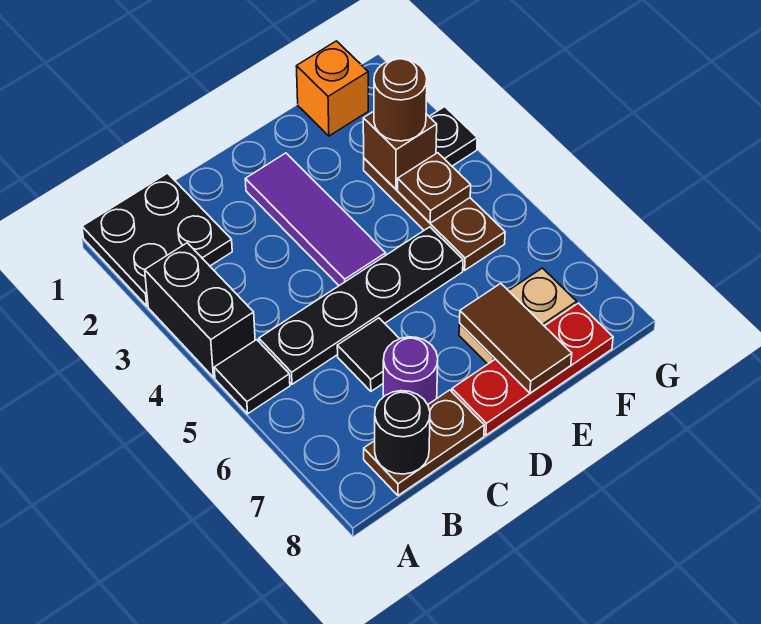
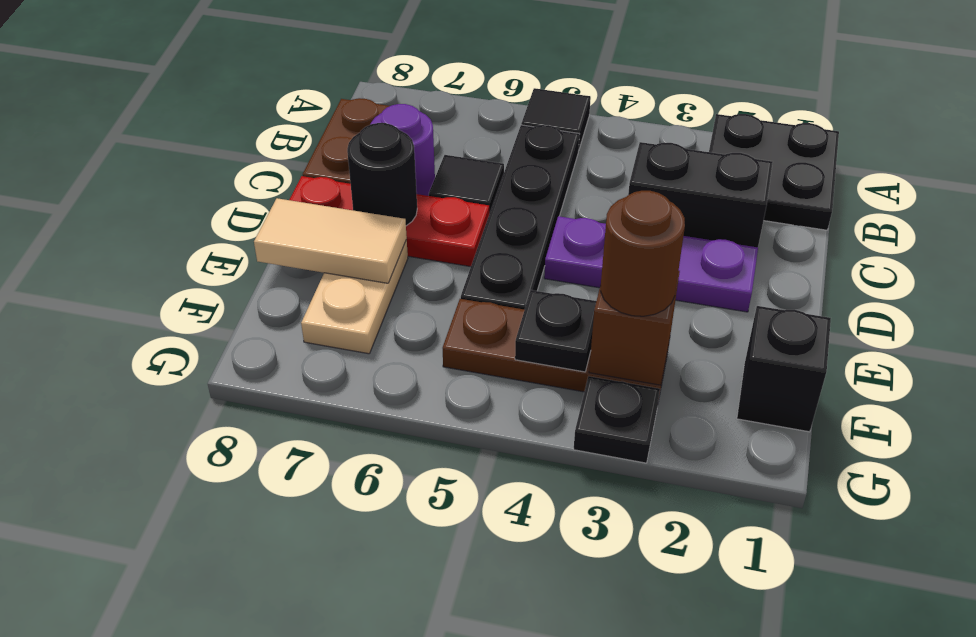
black brick A3:A4 level 1 -> black brick C2:C3 level 1
black round brick B8 level 2 -> black round brick D7 level 2
purple tile D2:D4 level 1 -> purple plate D2:D4 level 1
red plate D8:F8 level 1 -> red plate D6:D8 level 1
brown tile E7:E8 level 2 -> tan tile E7:E8 level 2
orange brick F1 level 1 -> black brick F1 level 1
brown plate F4 level 2 -> black plate F4 level 2

